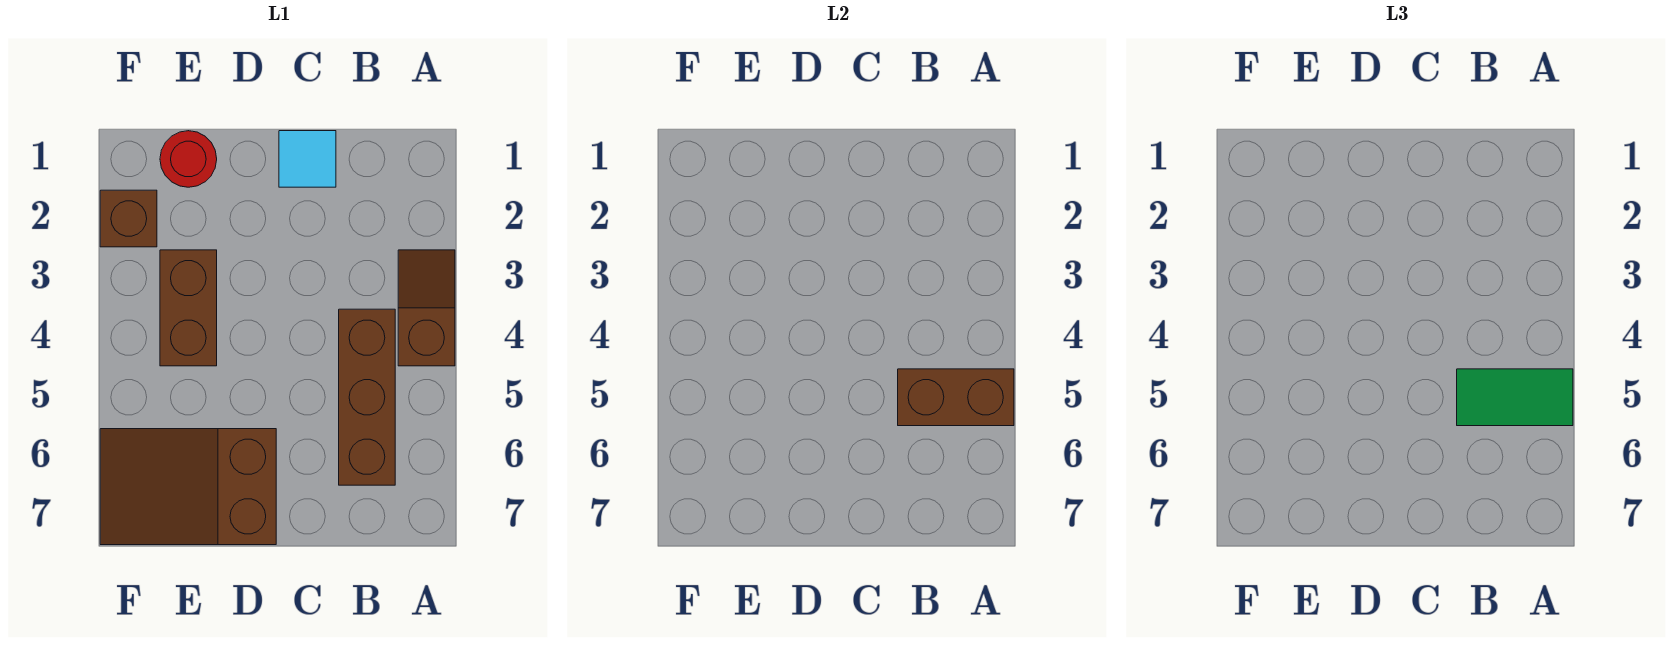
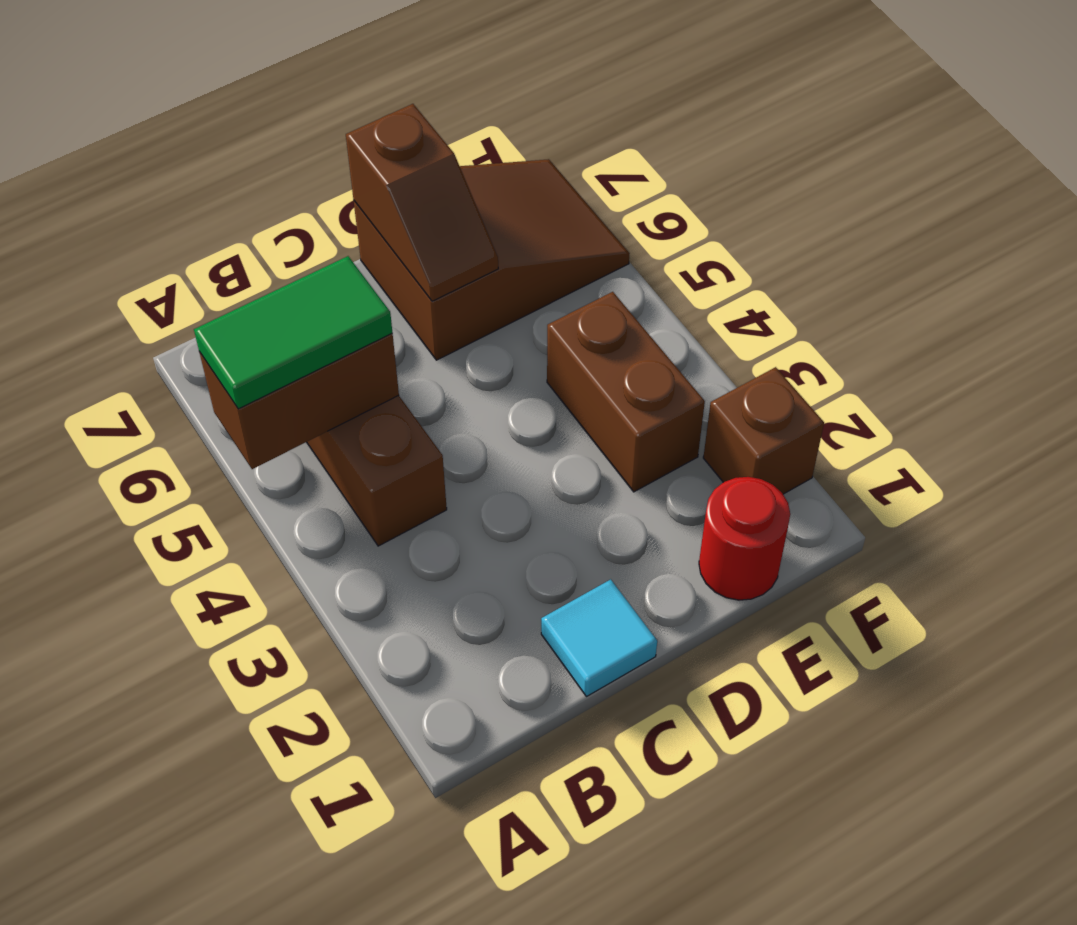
brown slope A3:A4 level 1 top 4 -> brown slope D6:D7 level 2 top 7

